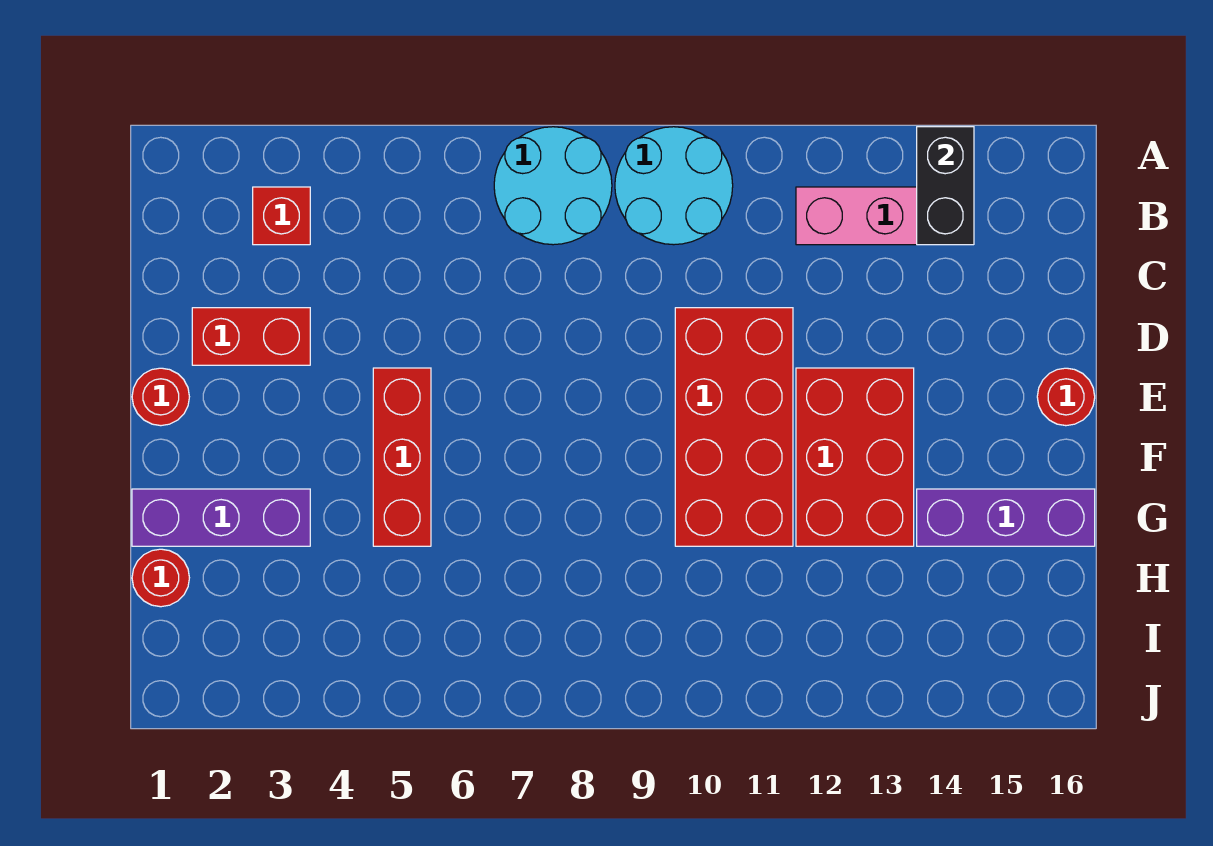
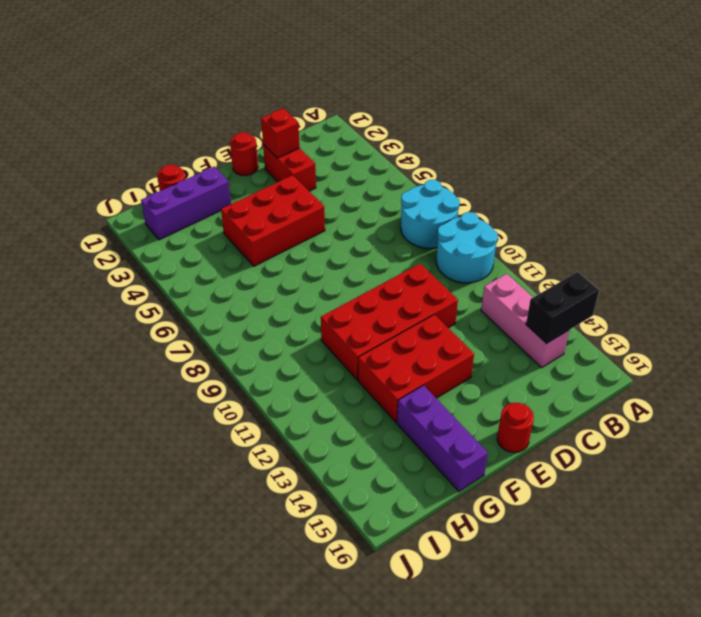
red brick B3 level 1 -> red brick D2 level 2
red brick E5:G5 level 1 -> red brick E4:G5 level 1
purple brick G1:G3 level 1 -> purple brick G2:I2 level 1

